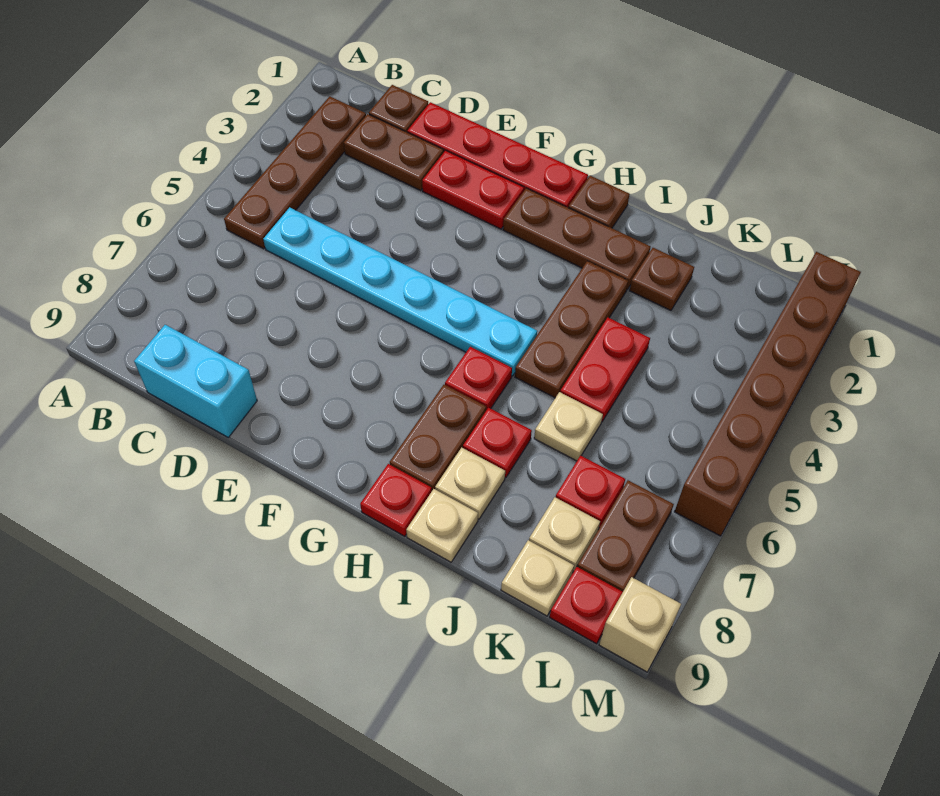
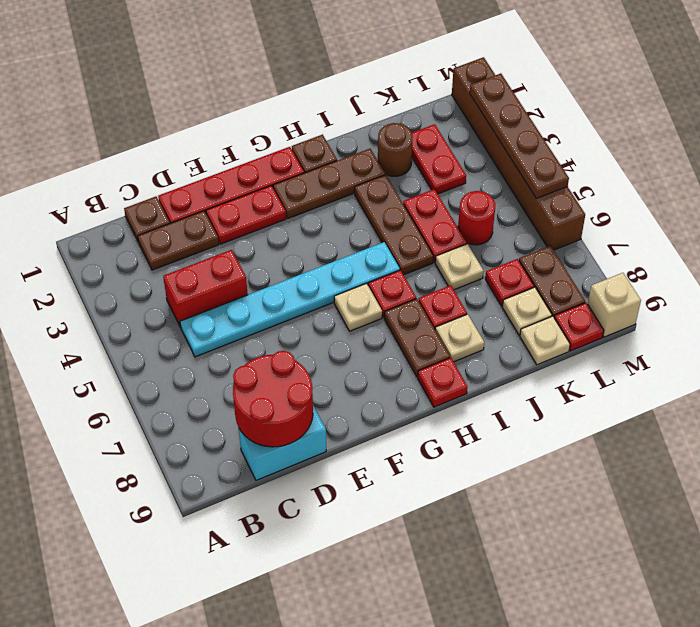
brown plate B2:B5 level 1 -> brown plate M2:M5 level 2
none -> red brick C4:D4 level 1
none -> red round brick C8:D9 level 2
tan plate I9 level 1 -> tan plate G6 level 1
brown plate J2 level 1 -> brown round brick J2 level 1
none -> red plate K2:K3 level 1
none -> red round brick K5 level 1

